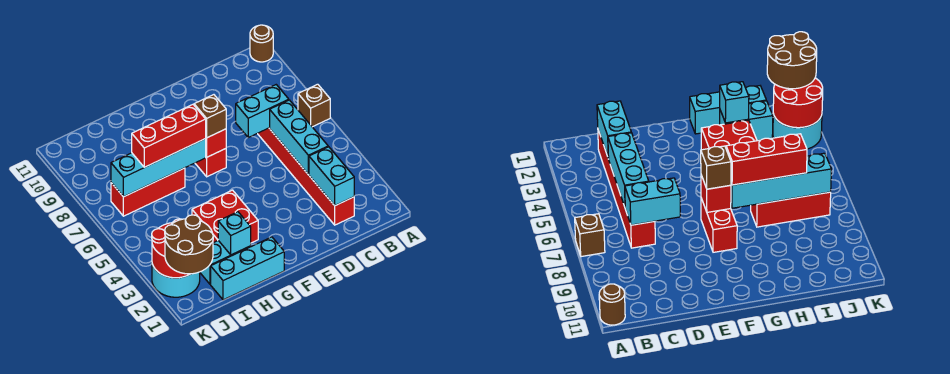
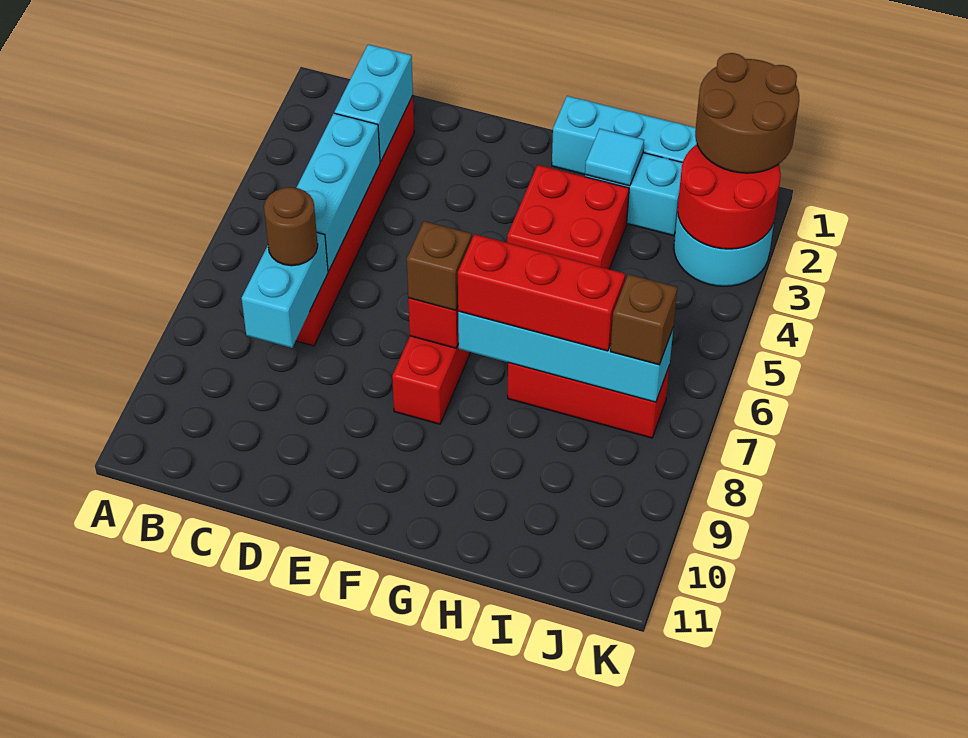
brown brick A7 level 1 -> brown brick J7 level 3
brown round brick A11 level 1 -> brown round brick C7 level 3
cyan brick C7:D7 level 2 -> cyan brick C7:C8 level 2
cyan brick H2 level 2 -> cyan tile H2 level 2

